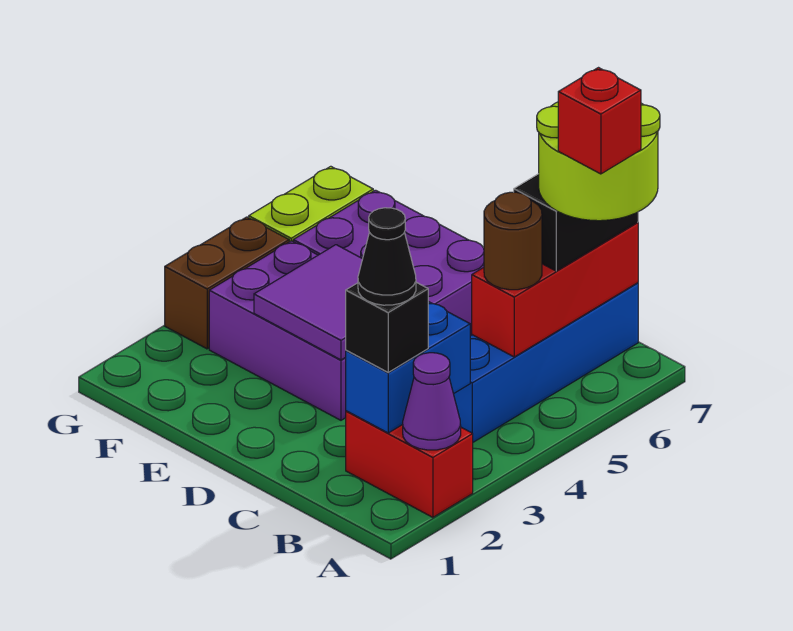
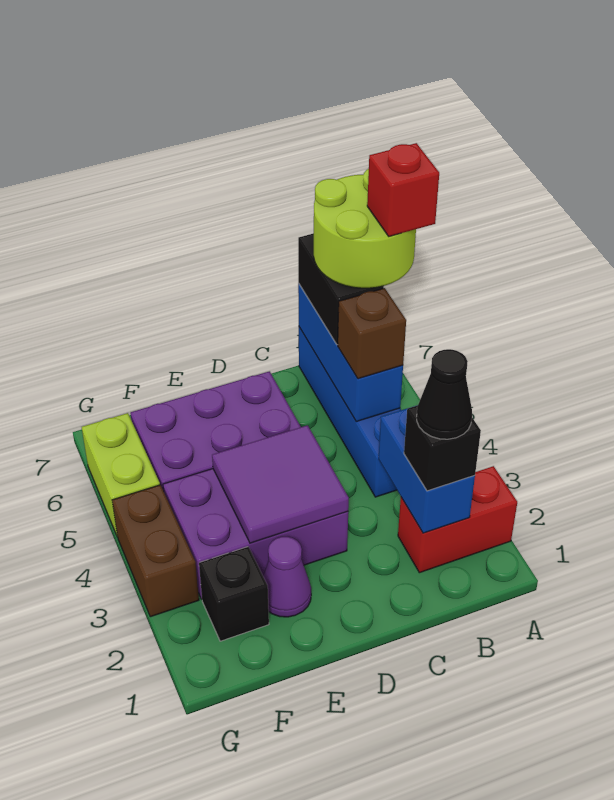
purple cone A2 level 2 -> purple cone E2 level 1
red brick B5:B7 level 2 -> blue brick B5:B7 level 2
brown round brick B5 level 3 -> brown brick B5 level 3
none -> black brick F2 level 1

